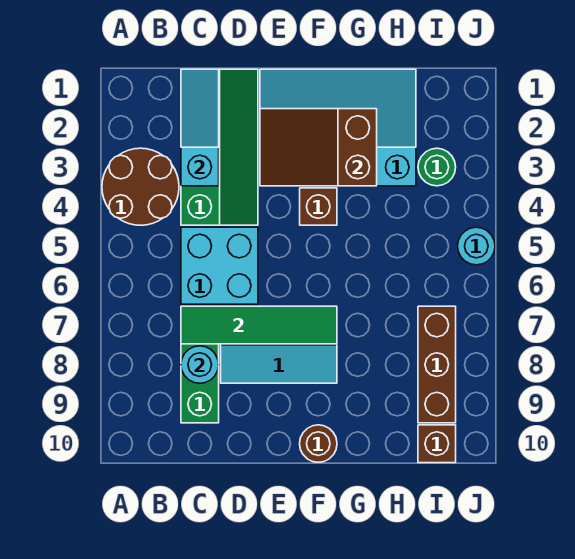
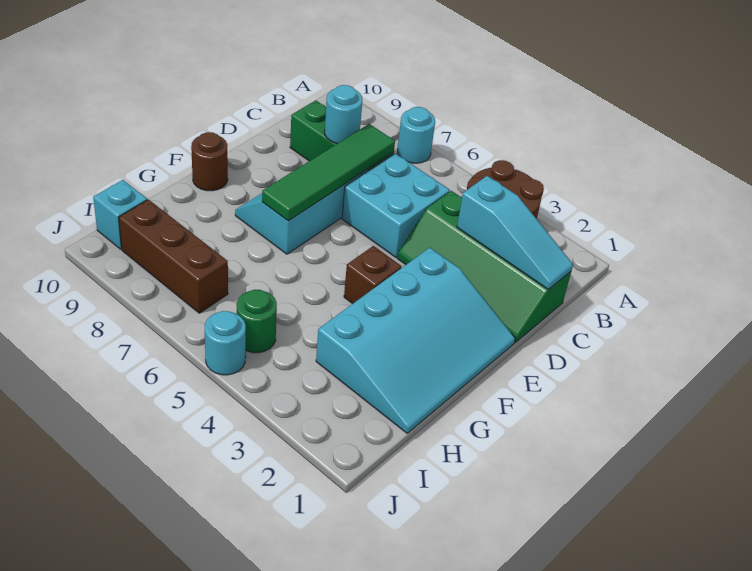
none -> cyan round brick A7 level 1
brown slope E2:G3 level 2 top G -> none
green round brick I3 level 1 -> green round brick I5 level 1
brown brick I10 level 1 -> cyan brick I10 level 1

